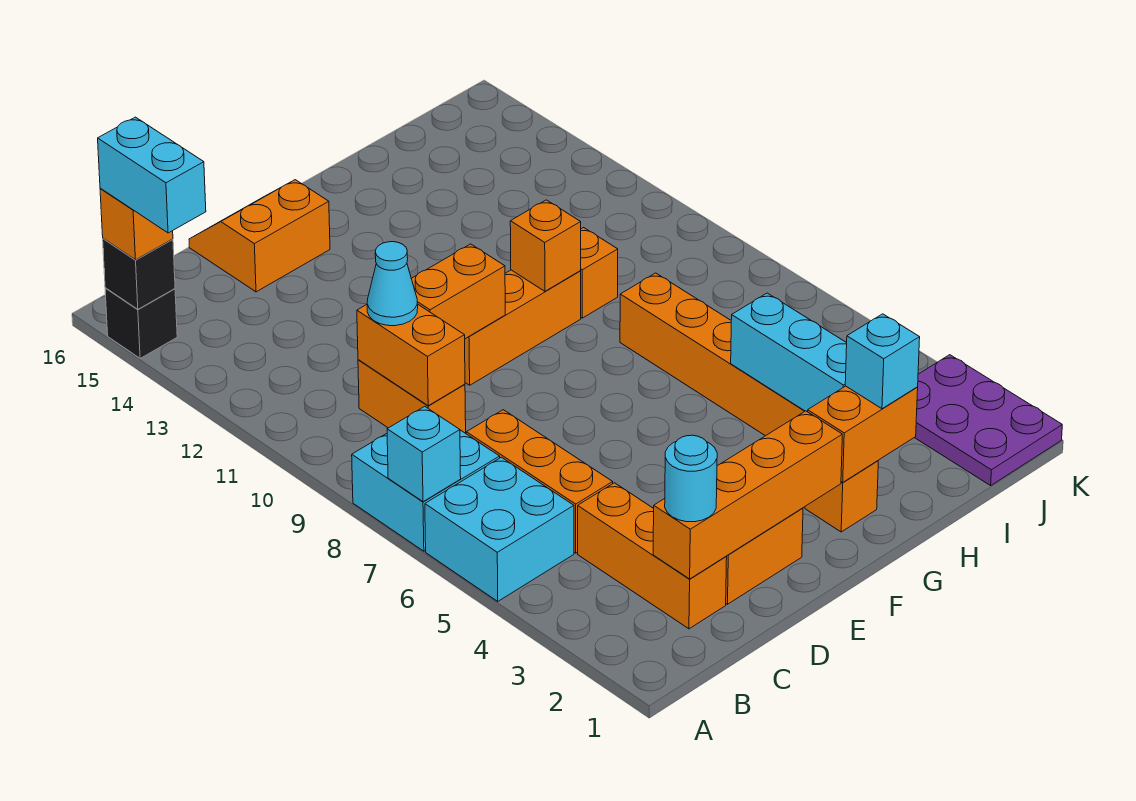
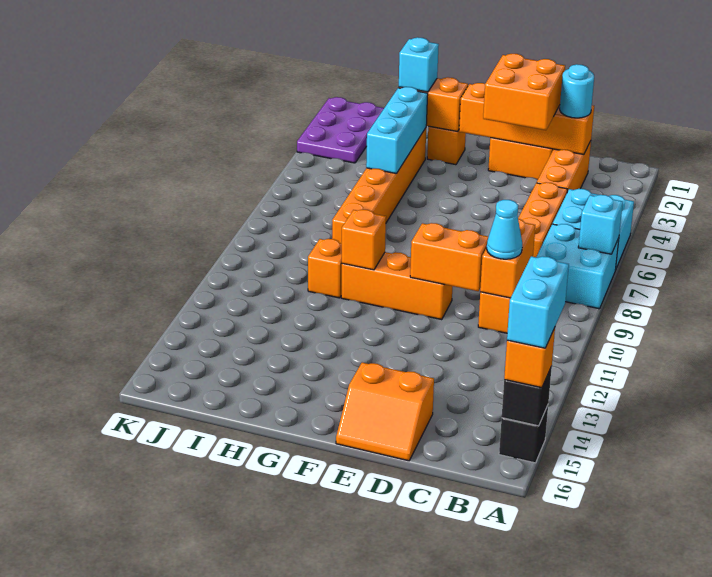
none -> orange brick D2:E3 level 3

